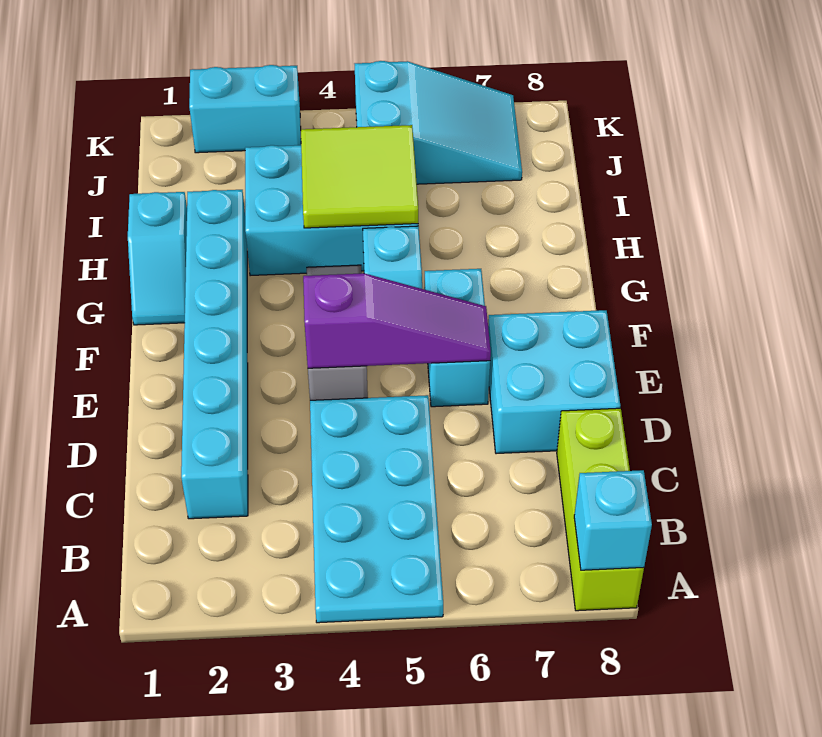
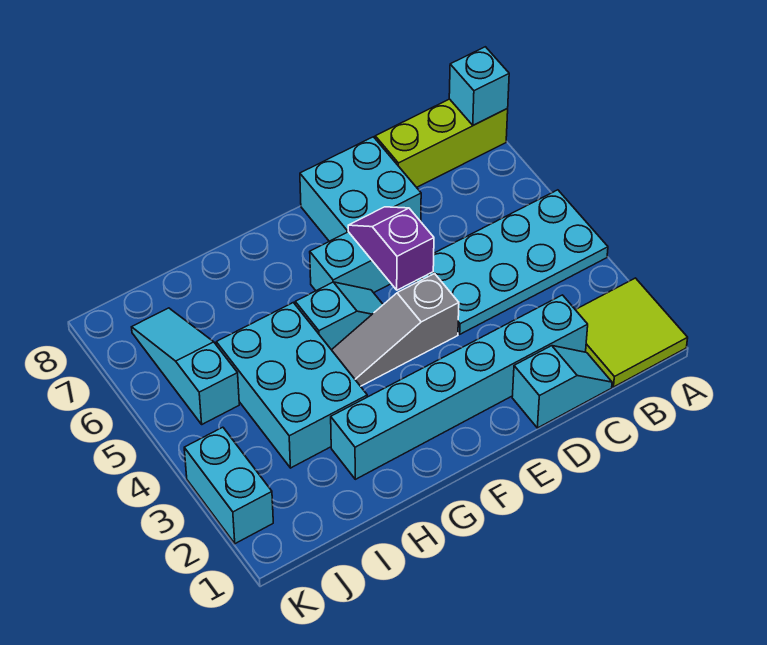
purple slope E4:E6 level 2 top 4 -> purple slope E5:E6 level 2 top 5
cyan slope G1:H1 level 1 top H -> cyan slope C1:D1 level 1 top D
lime tile H4:I5 level 2 -> lime tile A1:B2 level 1
cyan slope J5:K7 level 1 top 5 -> cyan slope J5:J7 level 1 top 5

